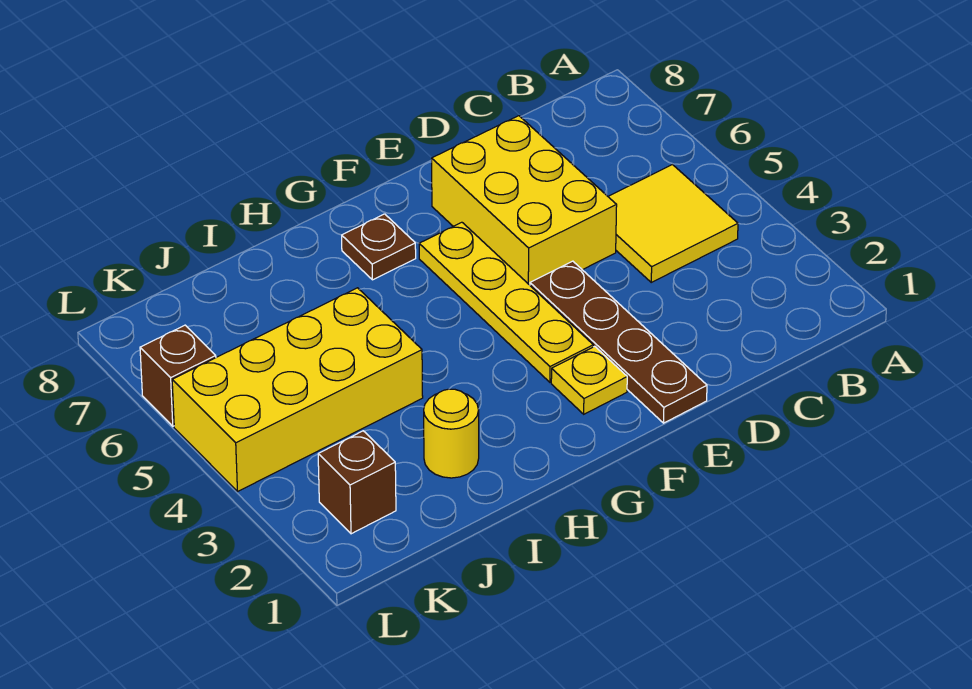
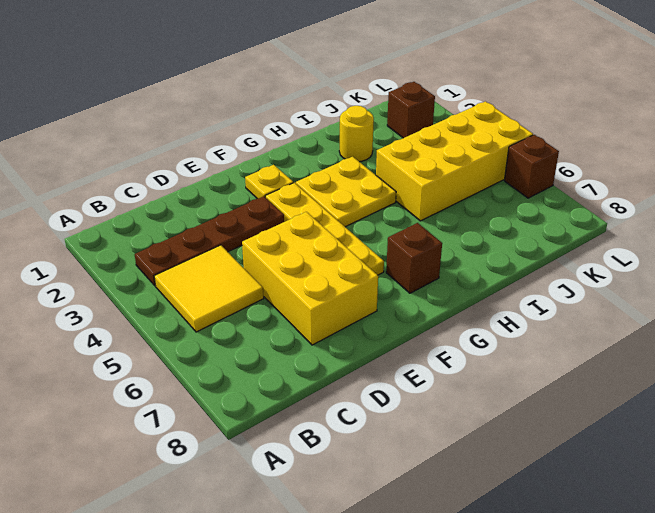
brown plate E1:E4 level 1 -> brown plate B3:E3 level 1
none -> yellow plate G3:H4 level 1
brown plate G7 level 1 -> brown brick G7 level 1

